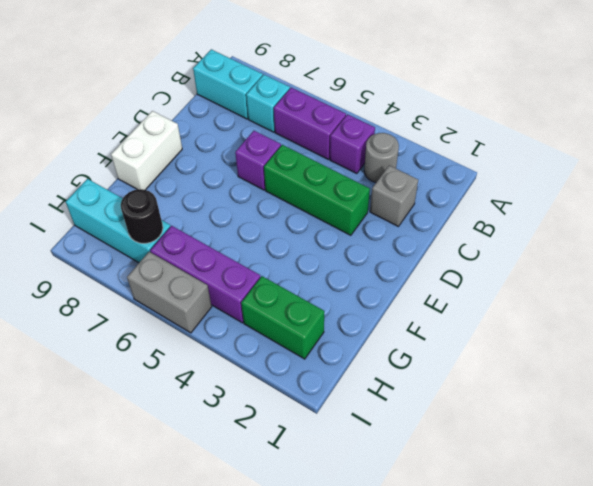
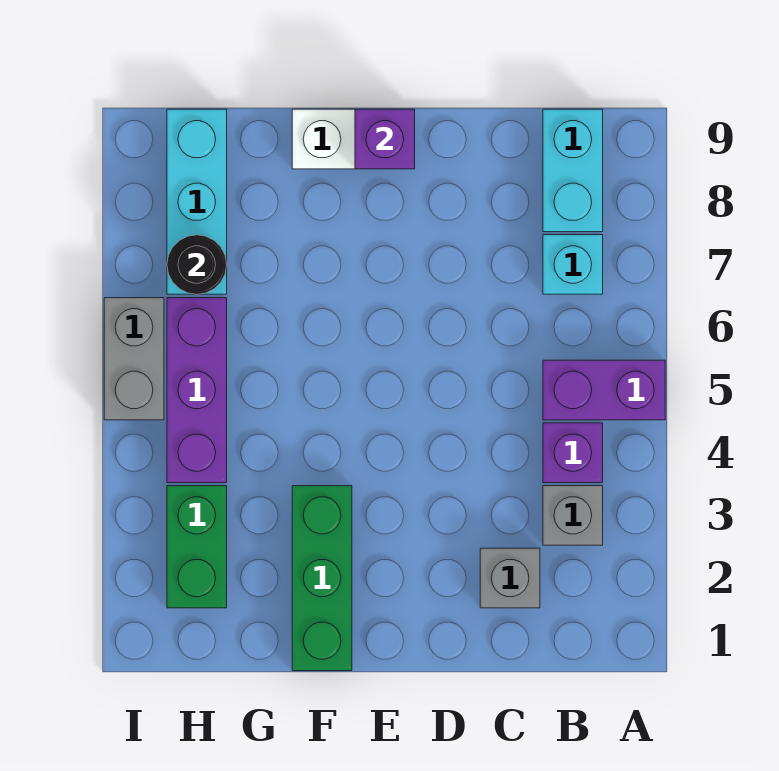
grey round brick B3 level 1 -> grey brick B3 level 1
purple brick B5:B6 level 1 -> purple brick A5:B5 level 1
green brick D3:D5 level 1 -> green brick F1:F3 level 1
purple brick D6 level 1 -> purple brick E9 level 2

